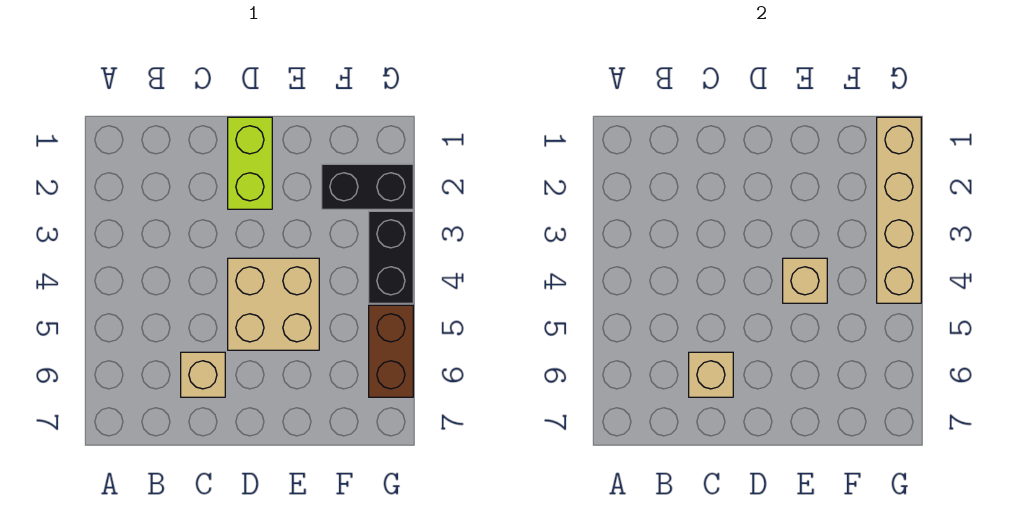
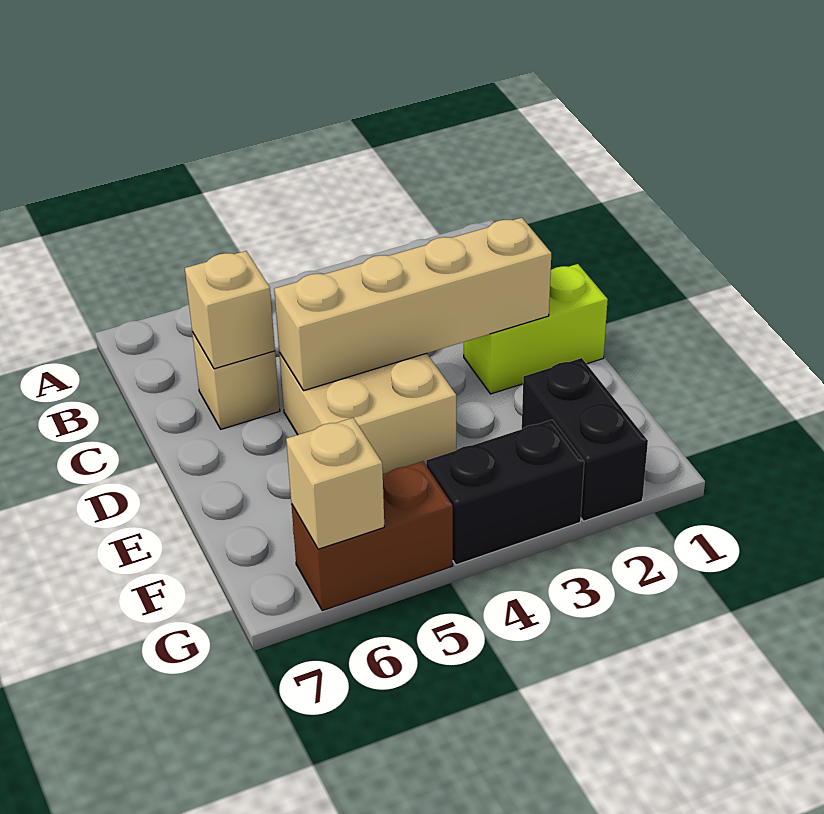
tan brick E4 level 2 -> tan brick G6 level 2
tan brick G1:G4 level 2 -> tan brick D2:D5 level 2

